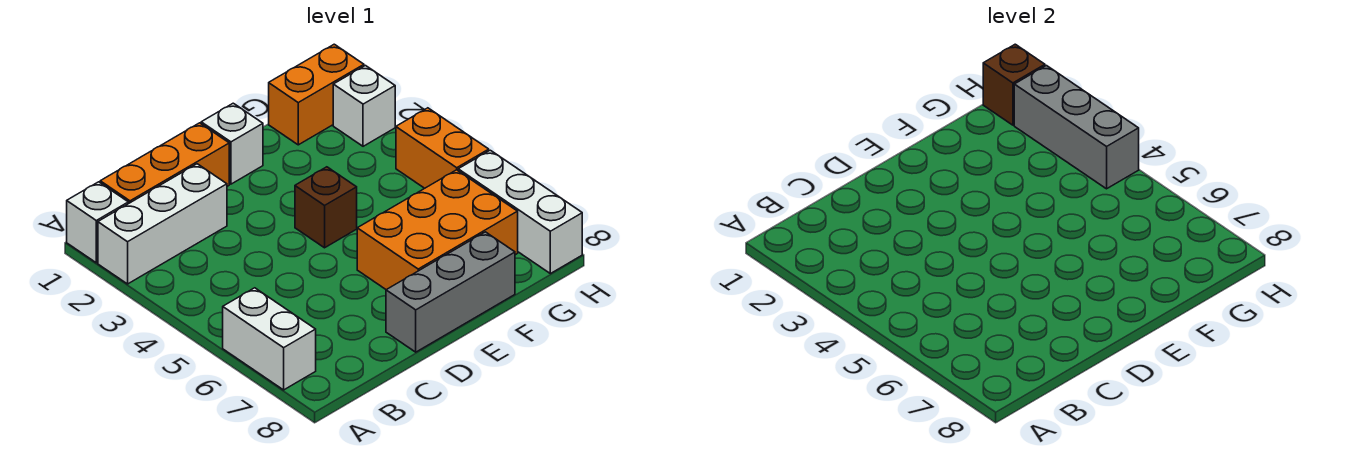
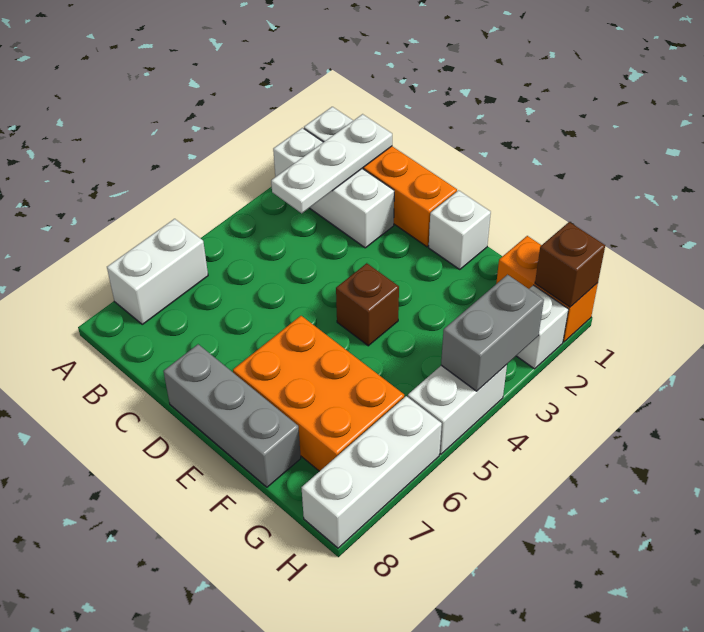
none -> white plate B1:B3 level 2
grey brick H2:H4 level 2 -> grey brick H3:H4 level 2
orange brick H4:H5 level 1 -> white brick H4:H5 level 1

